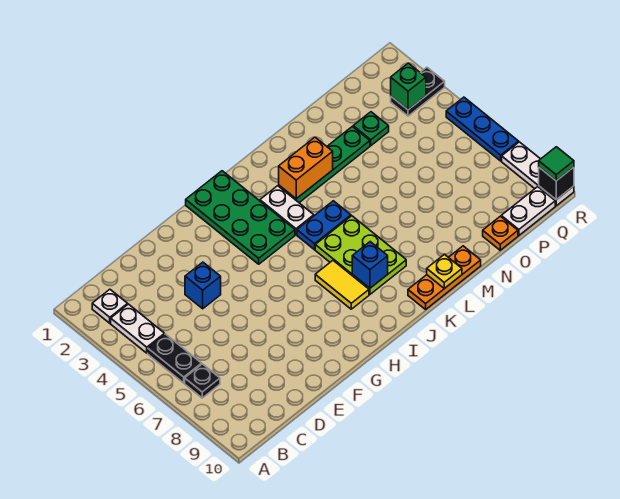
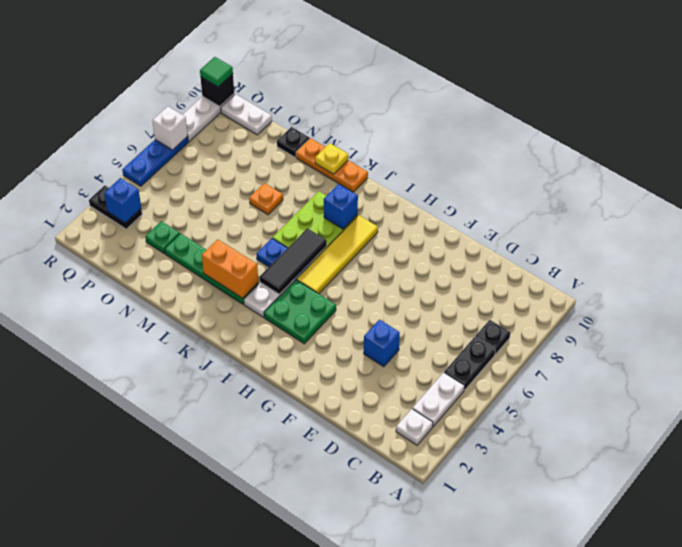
green plate H1:I4 level 1 -> green plate H3:I4 level 1
yellow tile I7:I8 level 1 -> yellow tile I5:I8 level 1
none -> black tile J4:J6 level 2
none -> black plate N10 level 1
orange plate O10 level 1 -> orange plate M7 level 1
green brick Q3 level 2 -> blue brick Q3 level 2
none -> white brick R7 level 2

